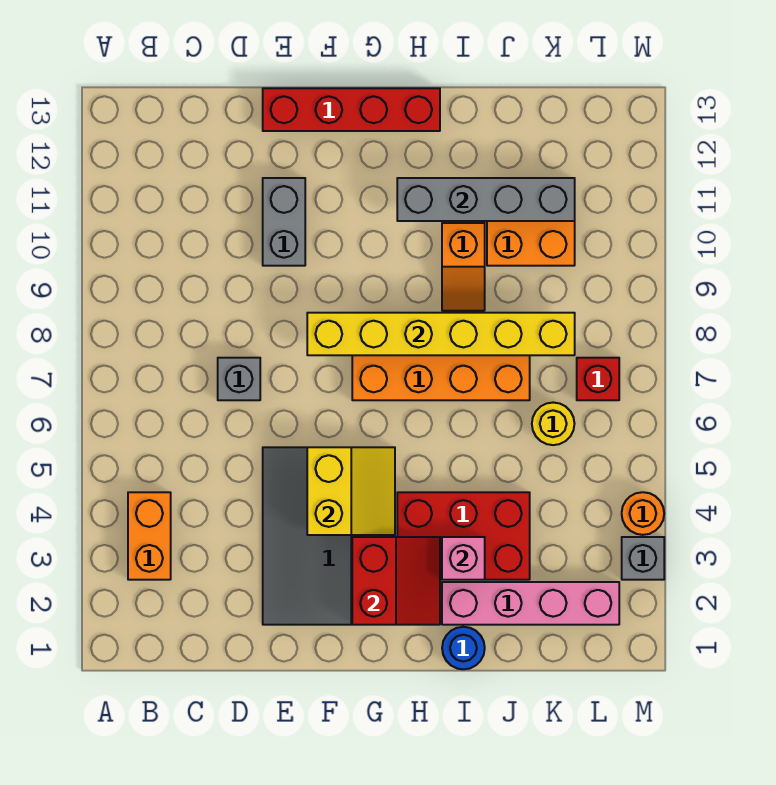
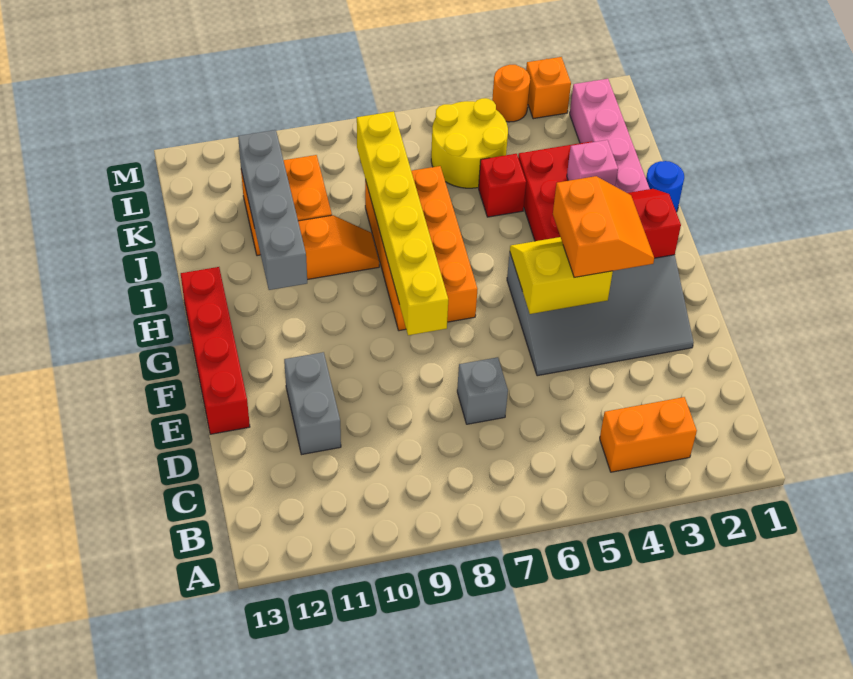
grey brick E10:E11 level 1 -> grey brick D11:E11 level 1
none -> orange slope F3:G4 level 3 top 4
yellow round brick K6 level 1 -> yellow round brick K5:L6 level 1
red brick L7 level 1 -> red brick J5 level 1
grey brick M3 level 1 -> orange brick M3 level 1

